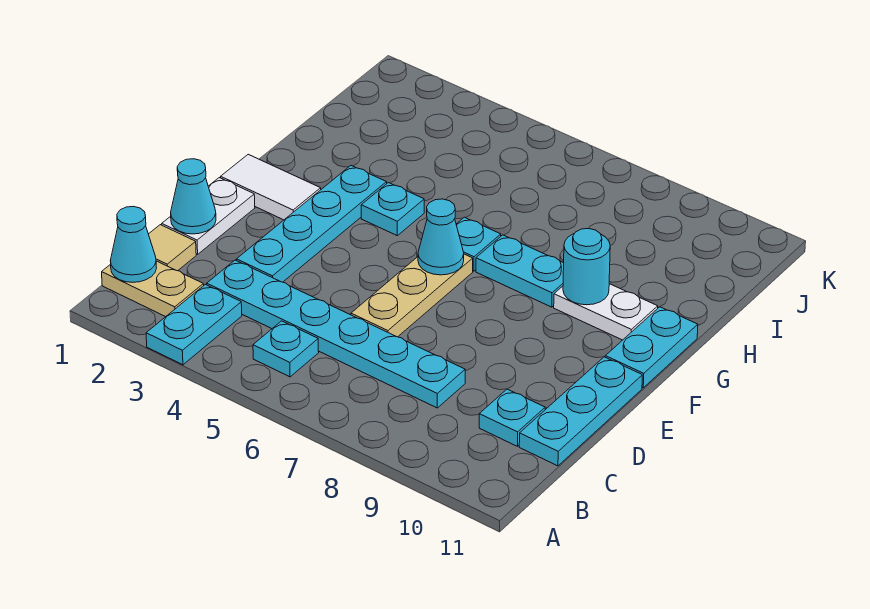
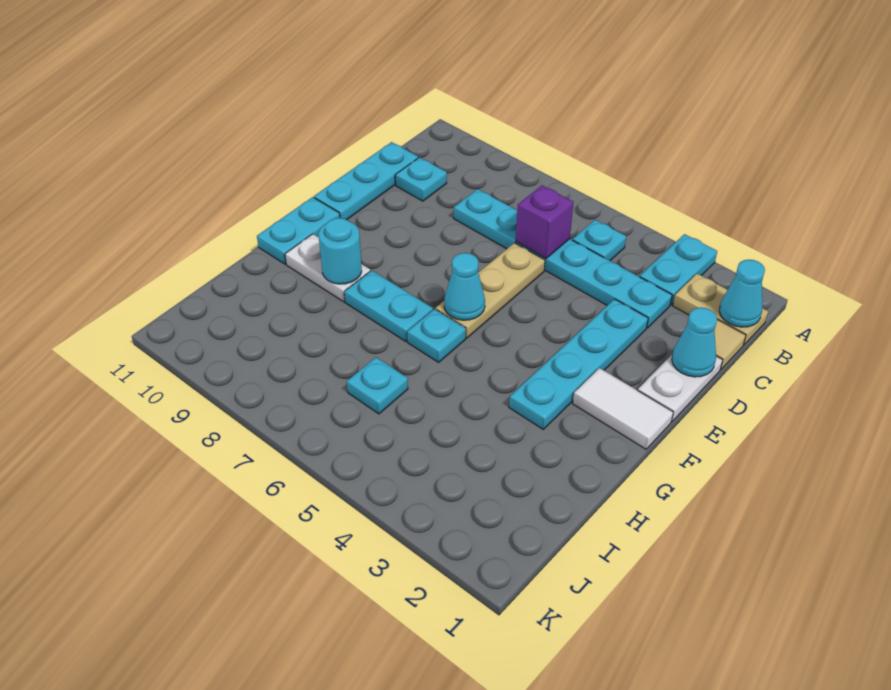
none -> purple brick C6 level 2
cyan plate G4 level 1 -> cyan plate I6 level 1

